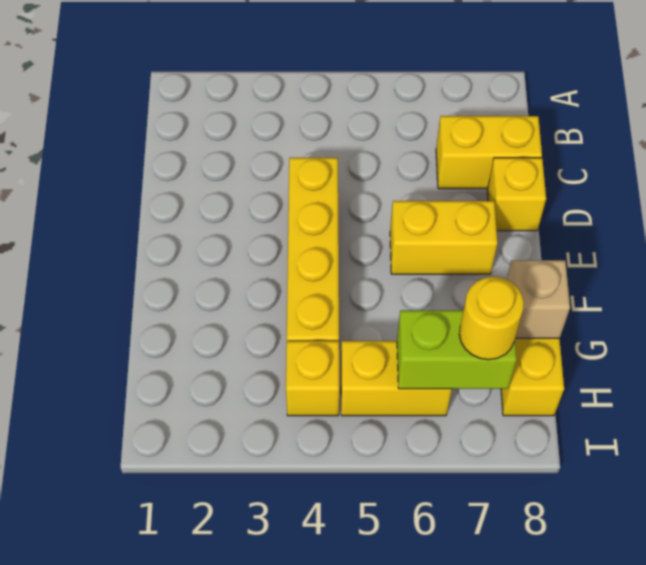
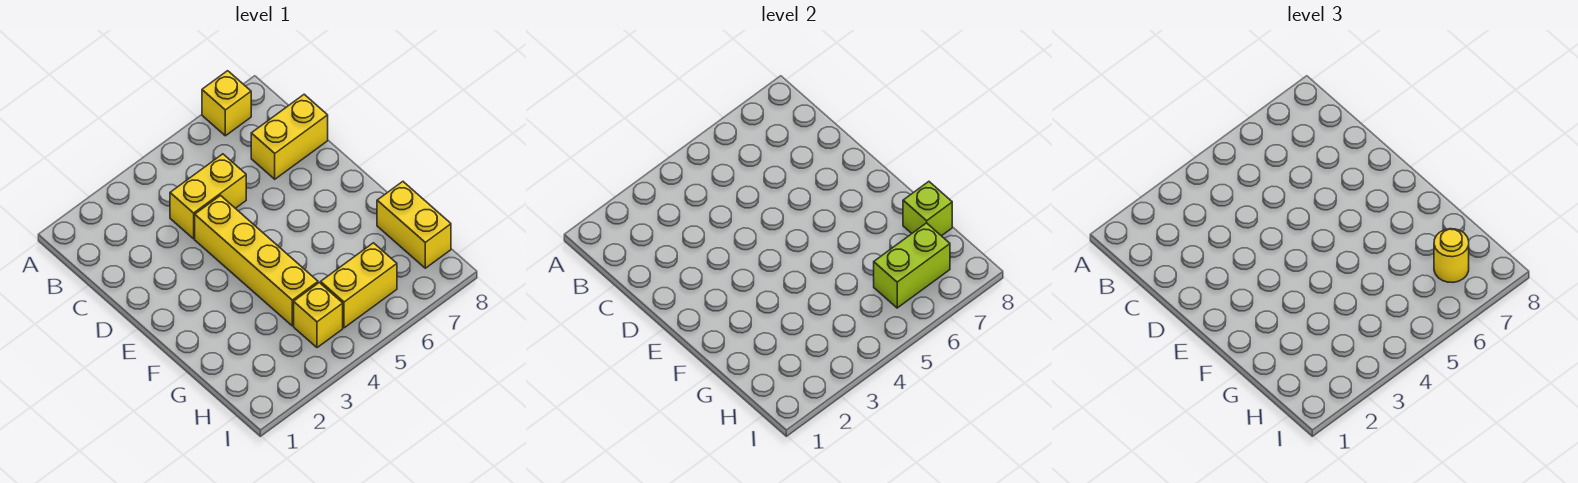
yellow brick D8 level 1 -> yellow brick A7 level 1
yellow brick E6:E7 level 1 -> yellow brick C4:C5 level 1
tan brick G8 level 2 -> lime brick G8 level 2

